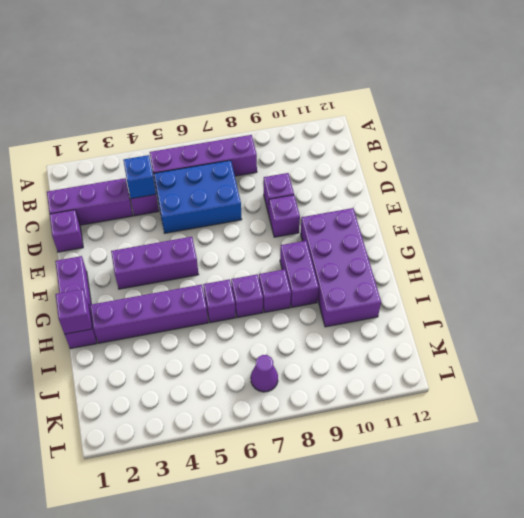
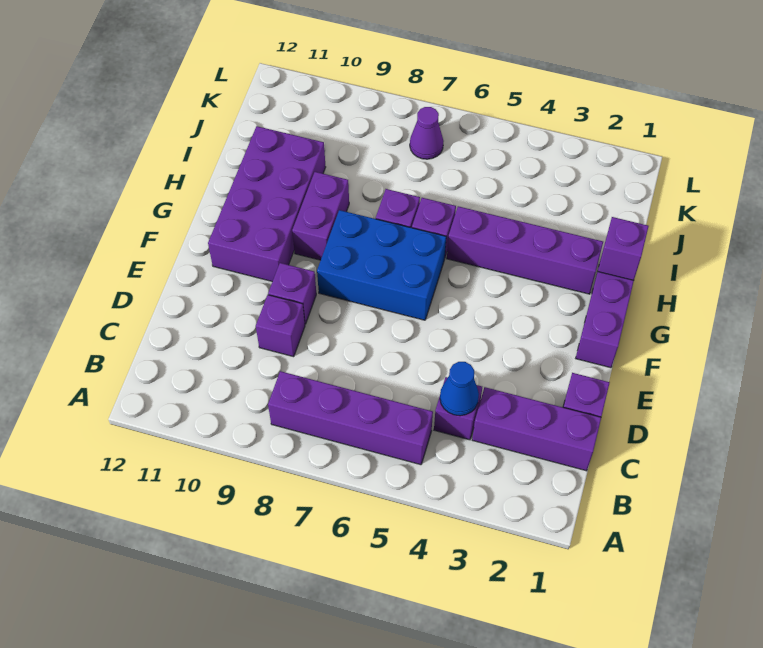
blue brick C4 level 2 -> blue cone C4 level 2
blue brick C5:D7 level 1 -> blue brick F6:G8 level 1
purple brick F3:F5 level 1 -> none
purple brick H8 level 1 -> none

